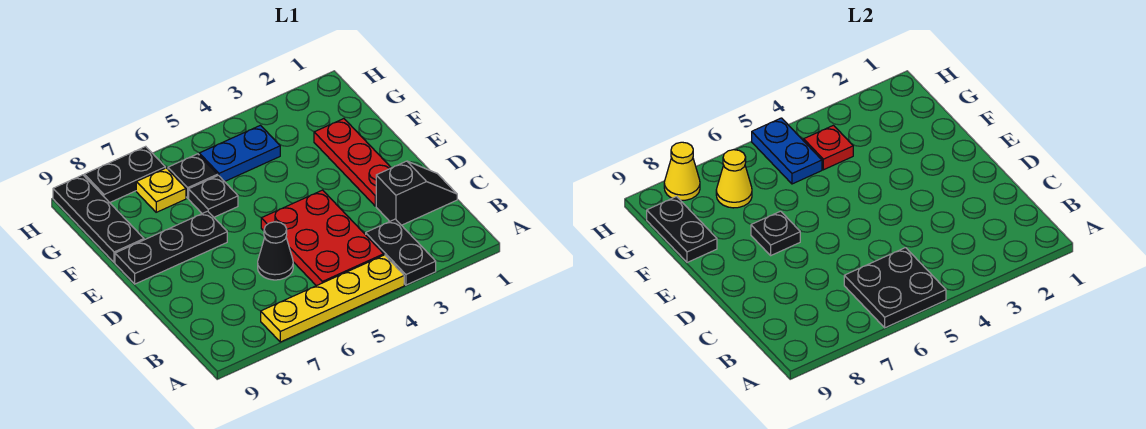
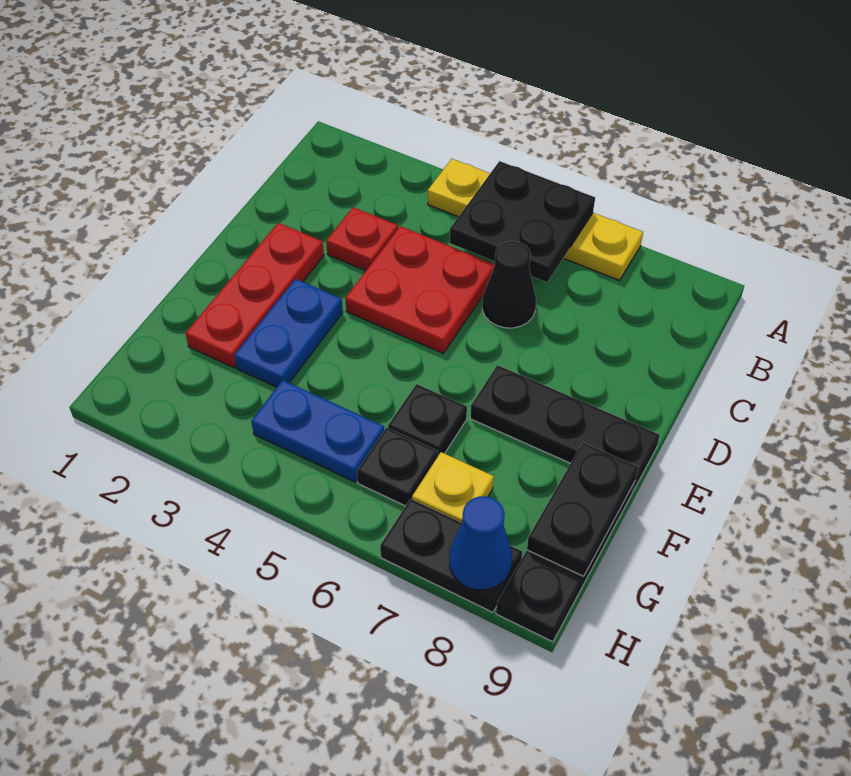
black plate A3:B3 level 1 -> none
red plate B4:D5 level 1 -> red plate C4:D5 level 1
black slope C1:C2 level 1 top 2 -> none
black plate E7 level 2 -> none
red plate G4 level 2 -> red plate C3 level 1
blue plate G5:H5 level 2 -> blue plate E3:F3 level 1
yellow cone G7 level 2 -> none
yellow cone H8 level 2 -> blue cone H8 level 2

